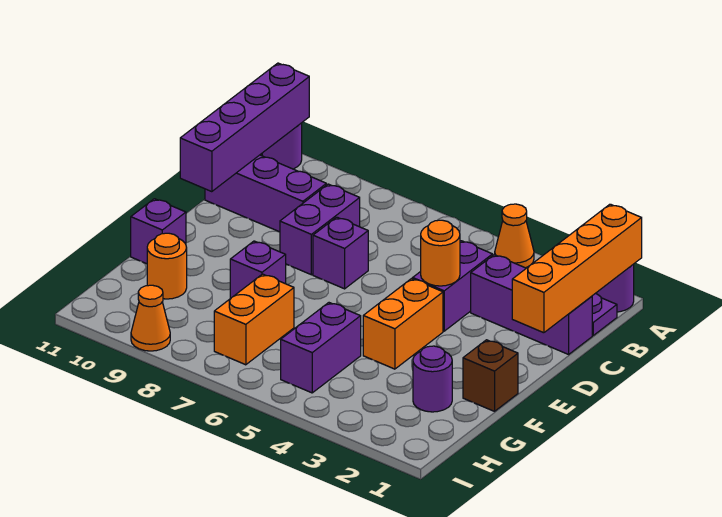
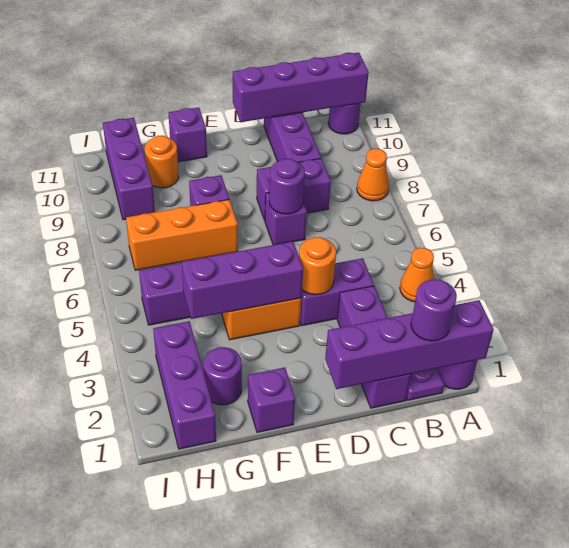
orange brick A1:D1 level 2 -> purple brick A1:D1 level 2
none -> purple round brick B1 level 3
none -> purple round brick D7 level 2
none -> purple brick E4:G4 level 2
brown brick F1 level 1 -> purple brick F1 level 1
orange brick G7:H7 level 1 -> orange brick F7:H7 level 1
none -> purple brick H1:H3 level 1
none -> purple brick H9:H11 level 1
orange cone I9 level 1 -> orange cone A8 level 1

